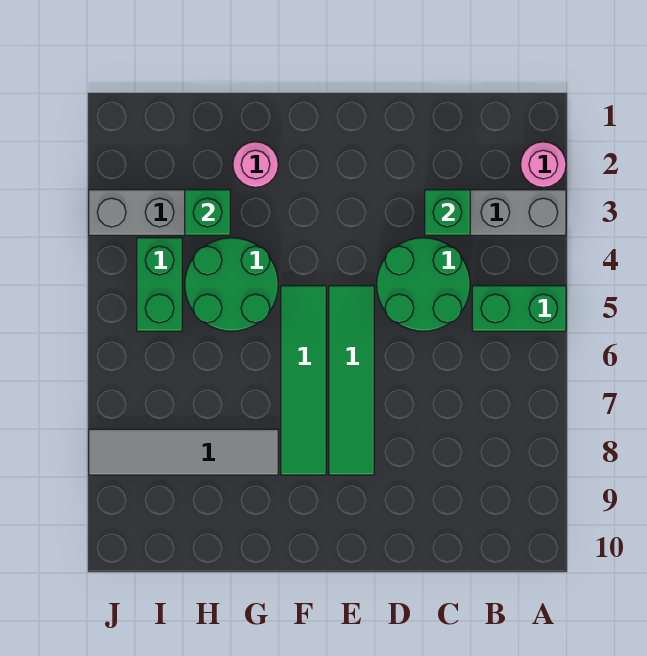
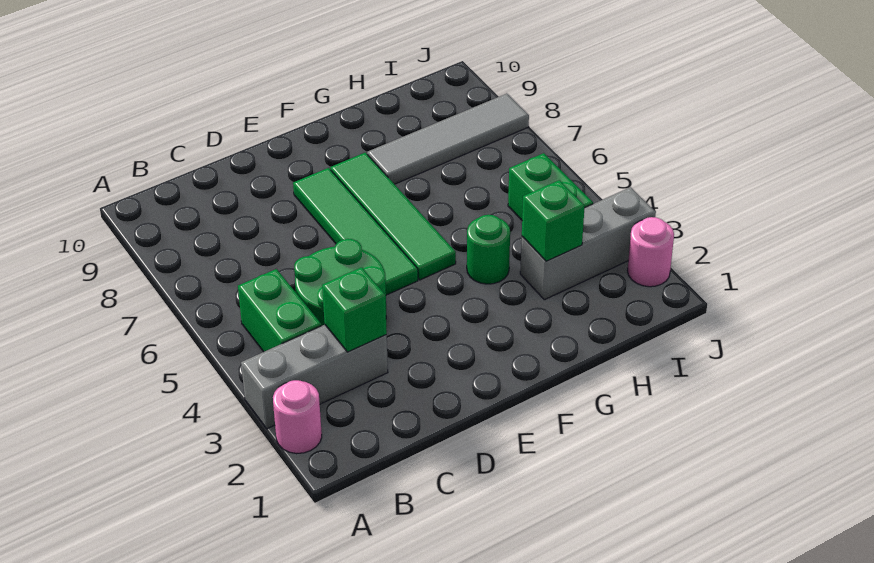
green brick A5:B5 level 1 -> green brick B4:B5 level 1
pink round brick G2 level 1 -> pink round brick J2 level 1
green round brick G4:H5 level 1 -> green round brick G4 level 1

